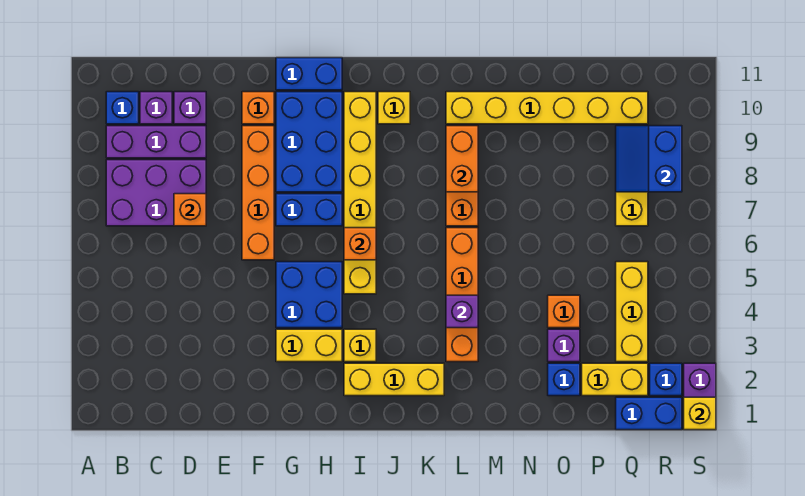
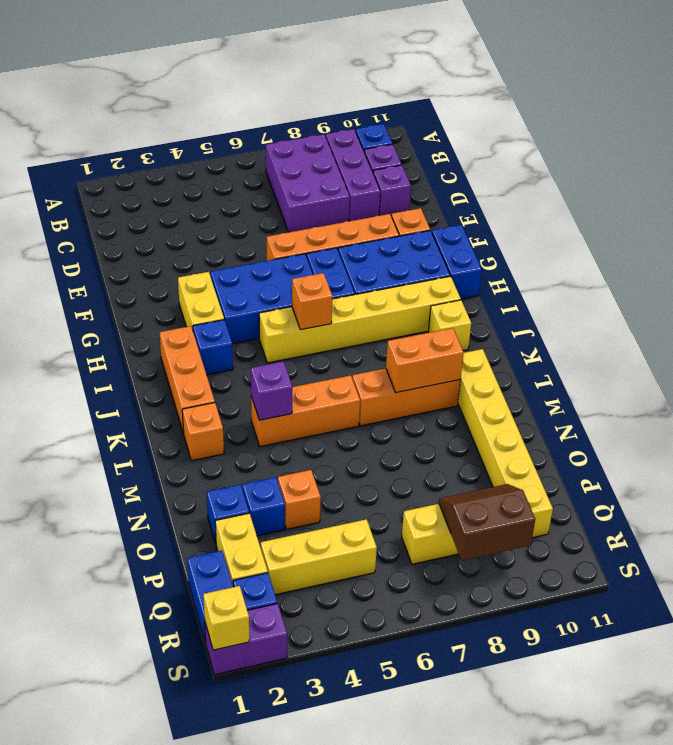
orange brick D7 level 2 -> orange brick L2 level 1
blue brick G4:H5 level 1 -> blue brick G4:H6 level 1
yellow brick I2:K2 level 1 -> orange brick I2:K2 level 1
yellow brick I3 level 1 -> blue brick I3 level 1
orange brick L3:L6 level 1 -> orange brick L4:L6 level 1
purple brick O3 level 1 -> blue brick O3 level 1
blue slope Q8:R9 level 2 top R -> brown slope Q8:R9 level 2 top R

